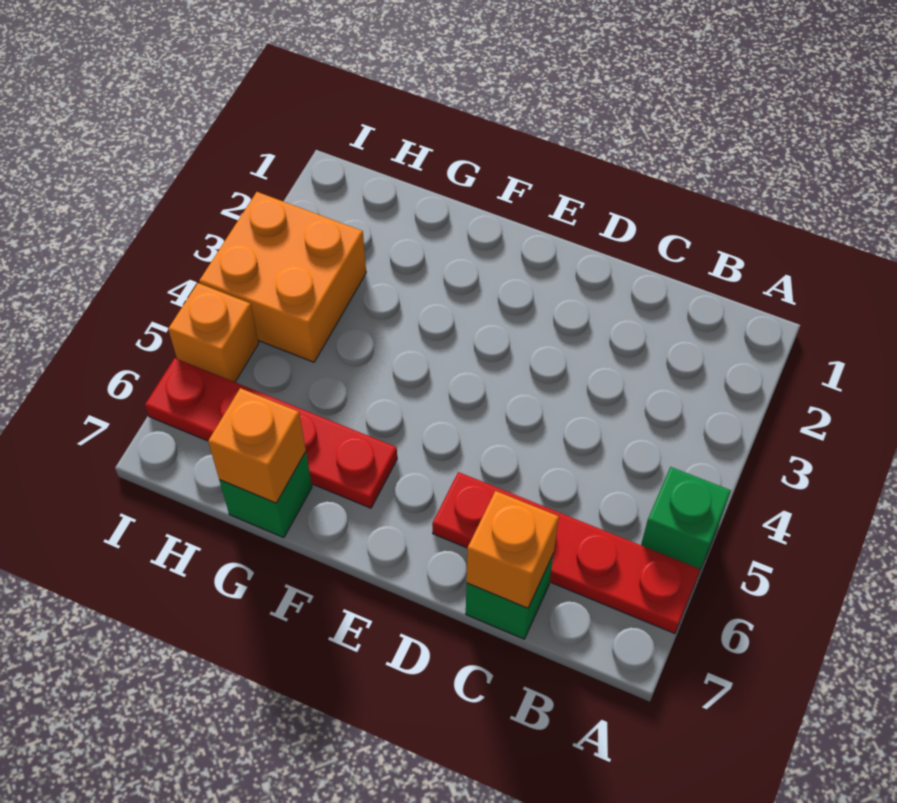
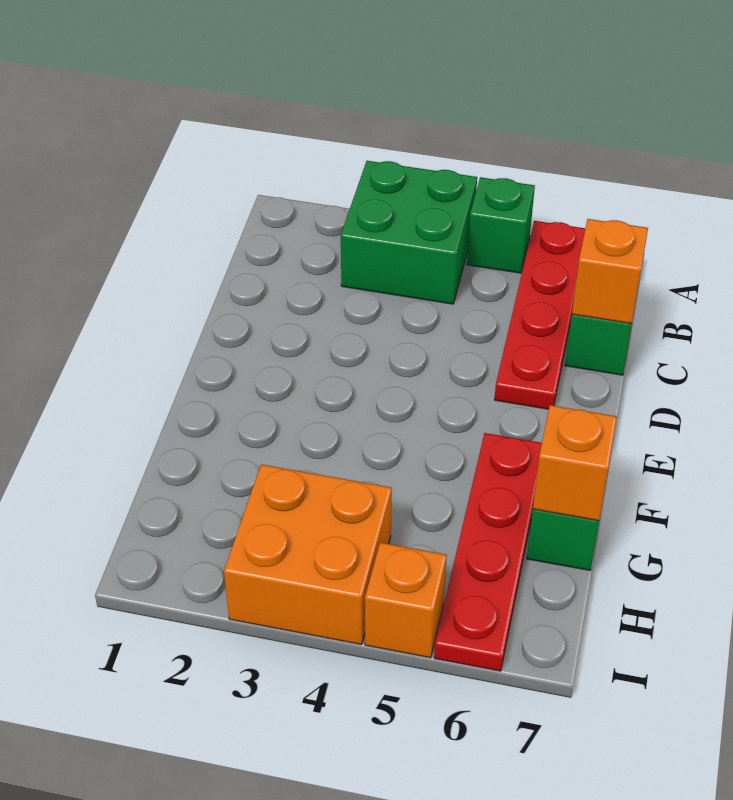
none -> green brick A3:B4 level 1

